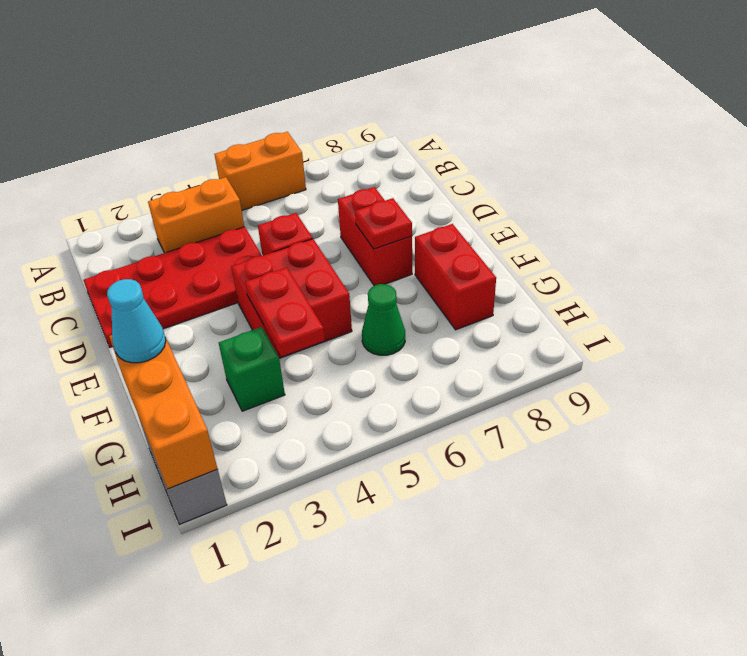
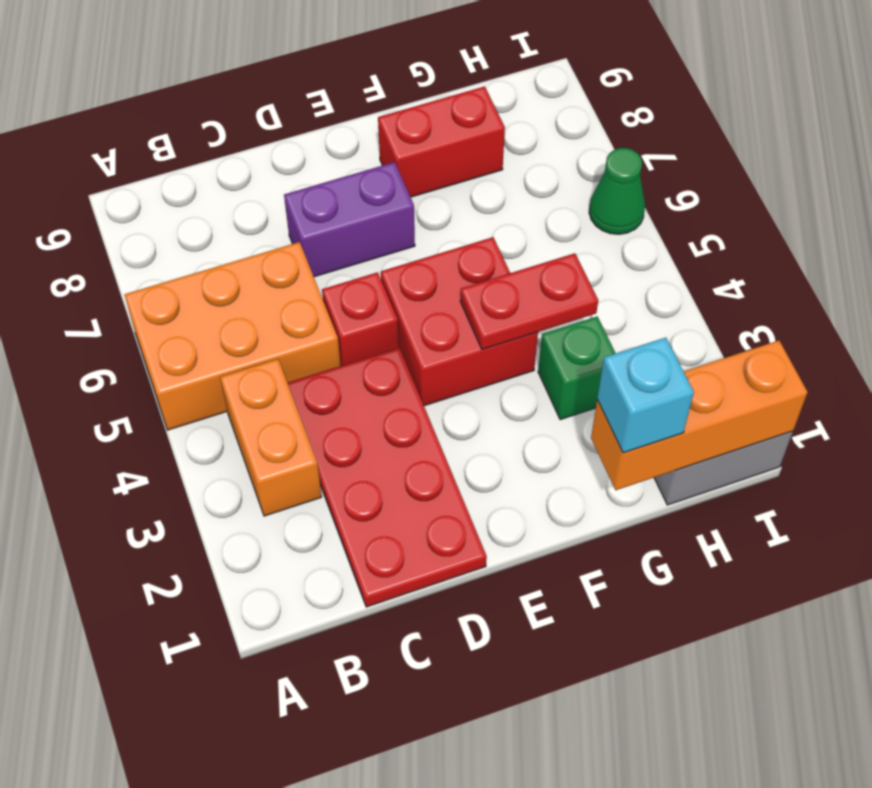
orange brick A5:A6 level 1 -> orange brick A5:C6 level 1
red brick D7:E7 level 1 -> purple brick D7:E7 level 1
red plate E7 level 2 -> none
cyan cone G1 level 3 -> cyan brick G1 level 3
green cone G6 level 1 -> green cone I6 level 1

